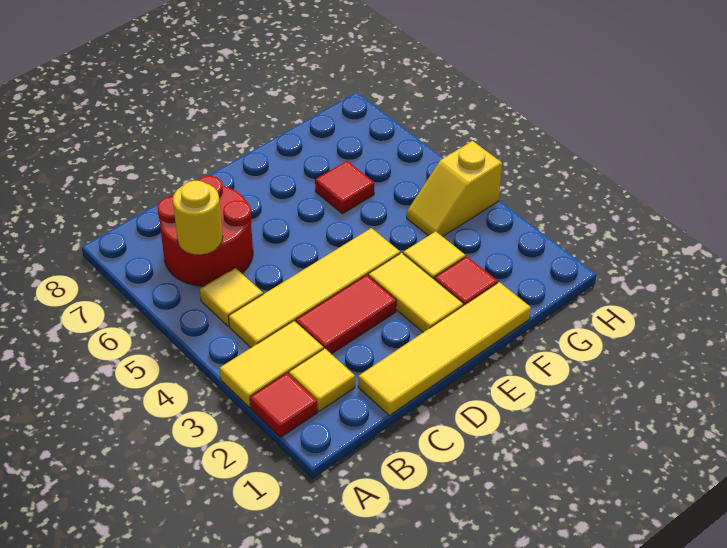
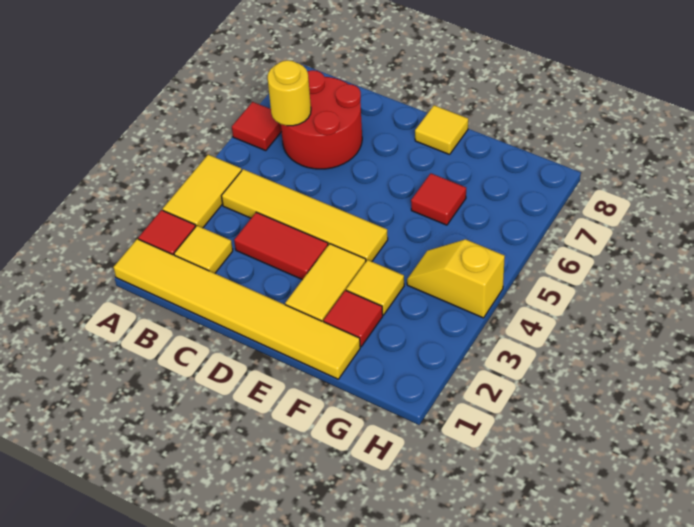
yellow tile A3:B3 level 1 -> yellow tile A3:A4 level 1
none -> red tile A6 level 1
yellow tile B5 level 1 -> yellow tile E8 level 1
yellow tile C1:F1 level 1 -> yellow tile A1:F1 level 1

